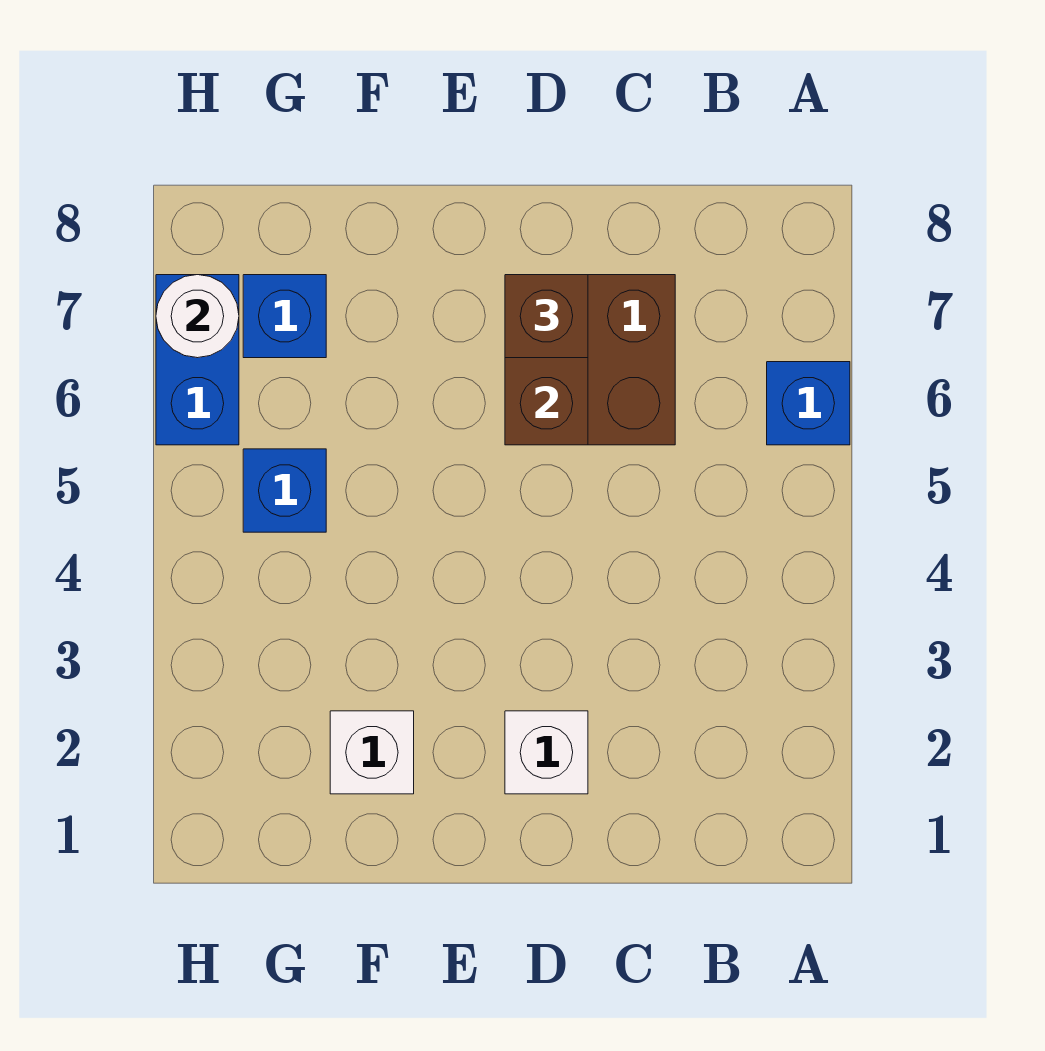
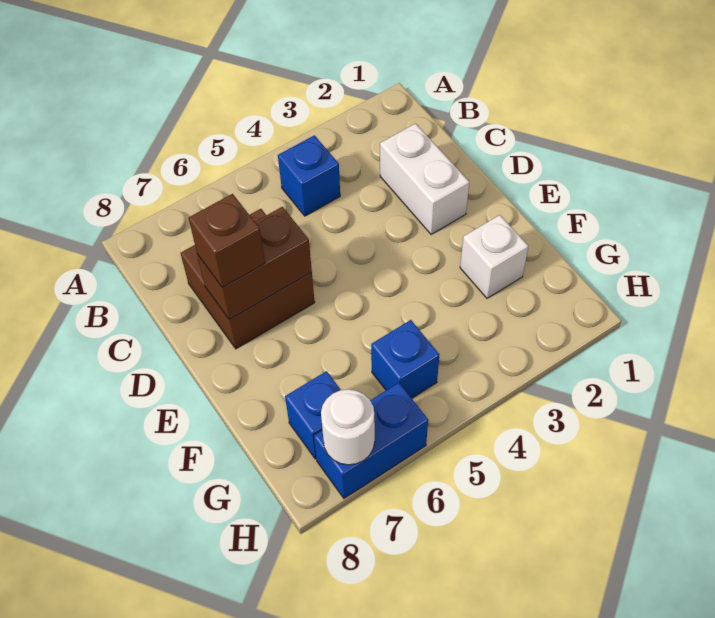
blue brick A6 level 1 -> blue brick B4 level 1
white brick D2 level 1 -> white brick C2:D2 level 1

